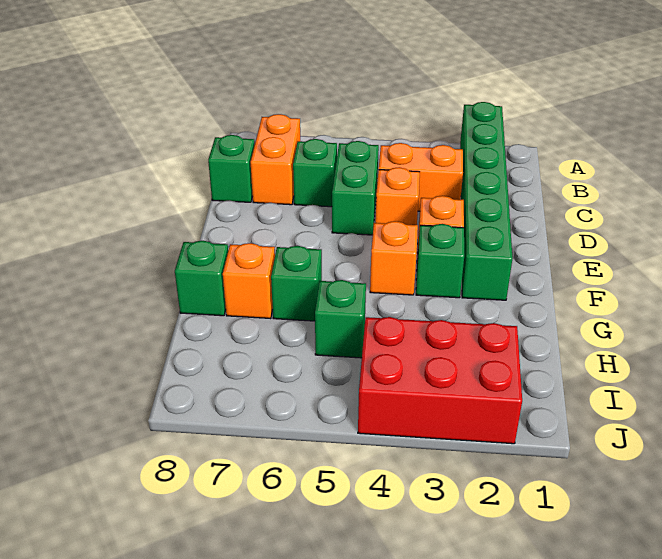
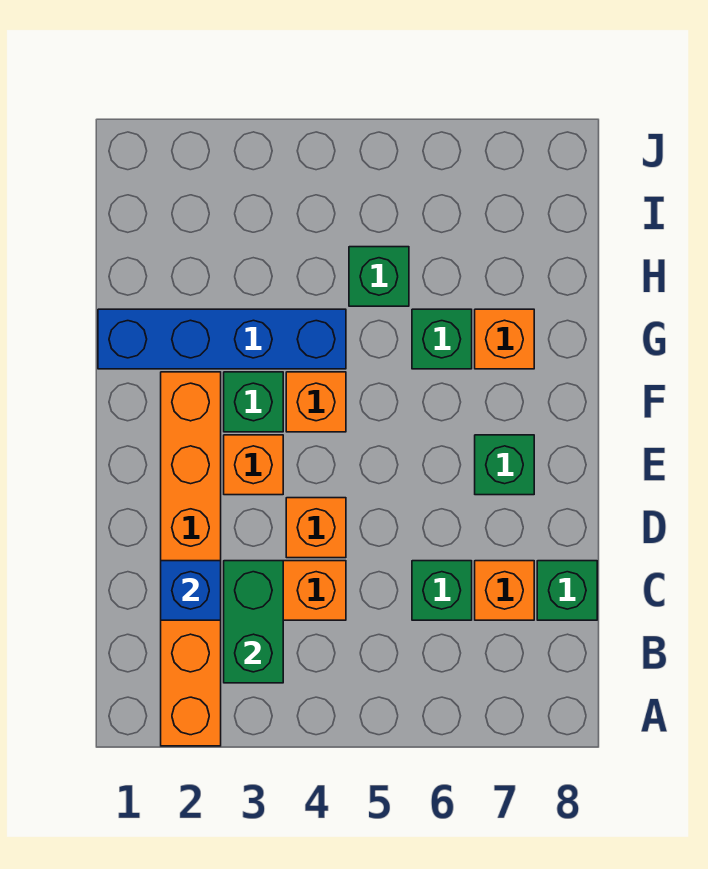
green brick A2:F2 level 1 -> orange brick A2:F2 level 1
orange brick B7:C7 level 1 -> orange brick C7 level 1
none -> blue brick C2 level 2
green brick C5:D5 level 1 -> green brick B3:C3 level 2
none -> blue brick G1:G4 level 1
green brick G8 level 1 -> green brick E7 level 1
red brick I2:J4 level 1 -> none

